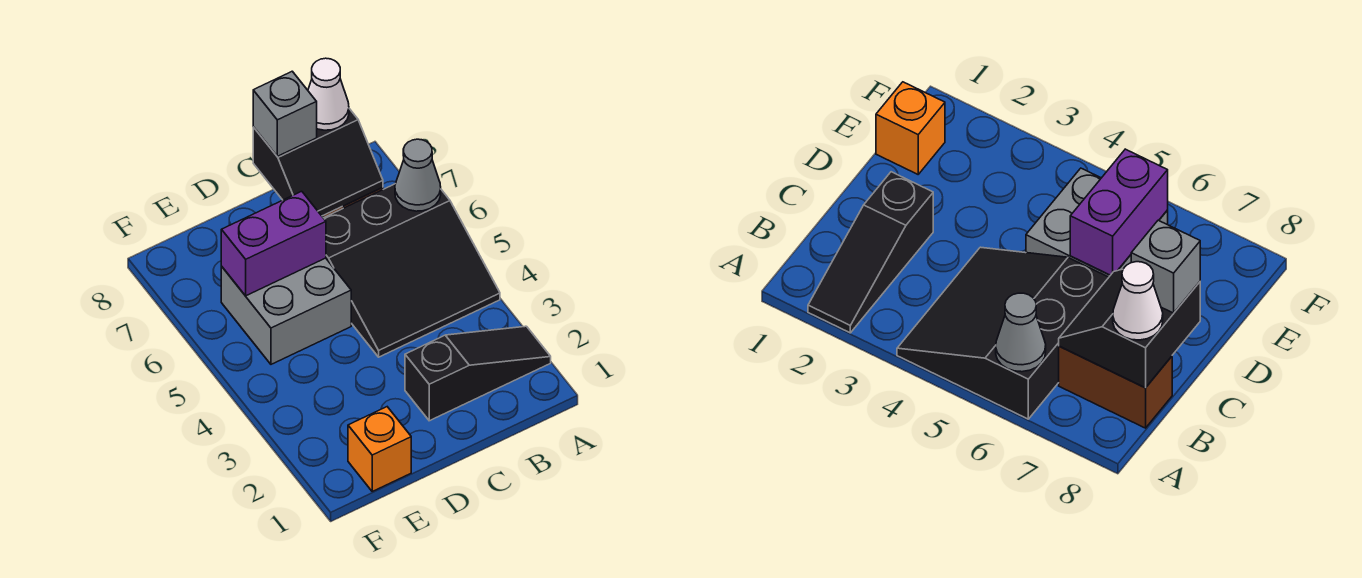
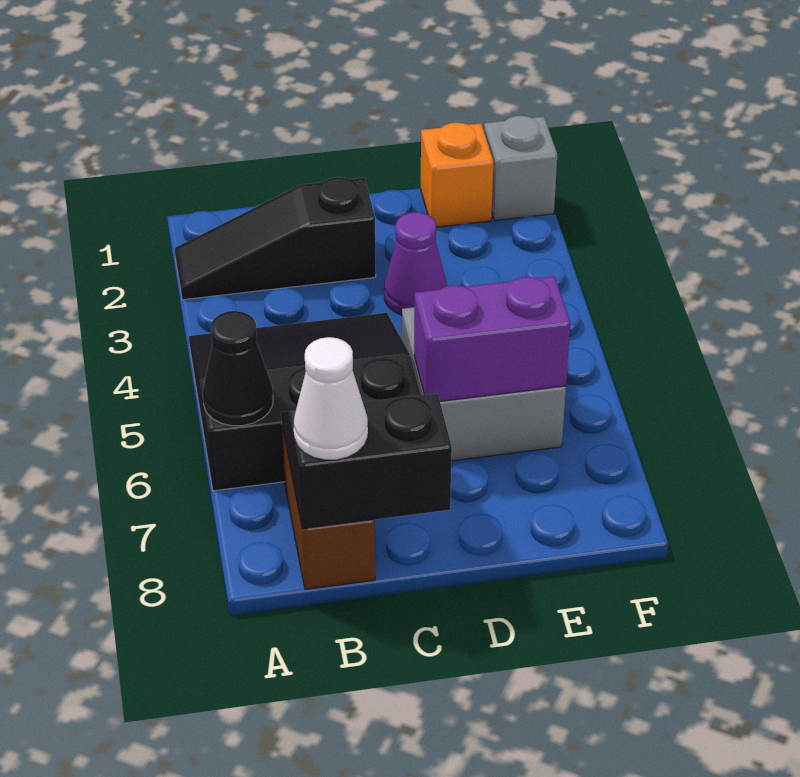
grey cone A6 level 2 -> black cone A6 level 2
grey brick C8 level 3 -> grey brick F1 level 1
none -> purple cone D3 level 1

